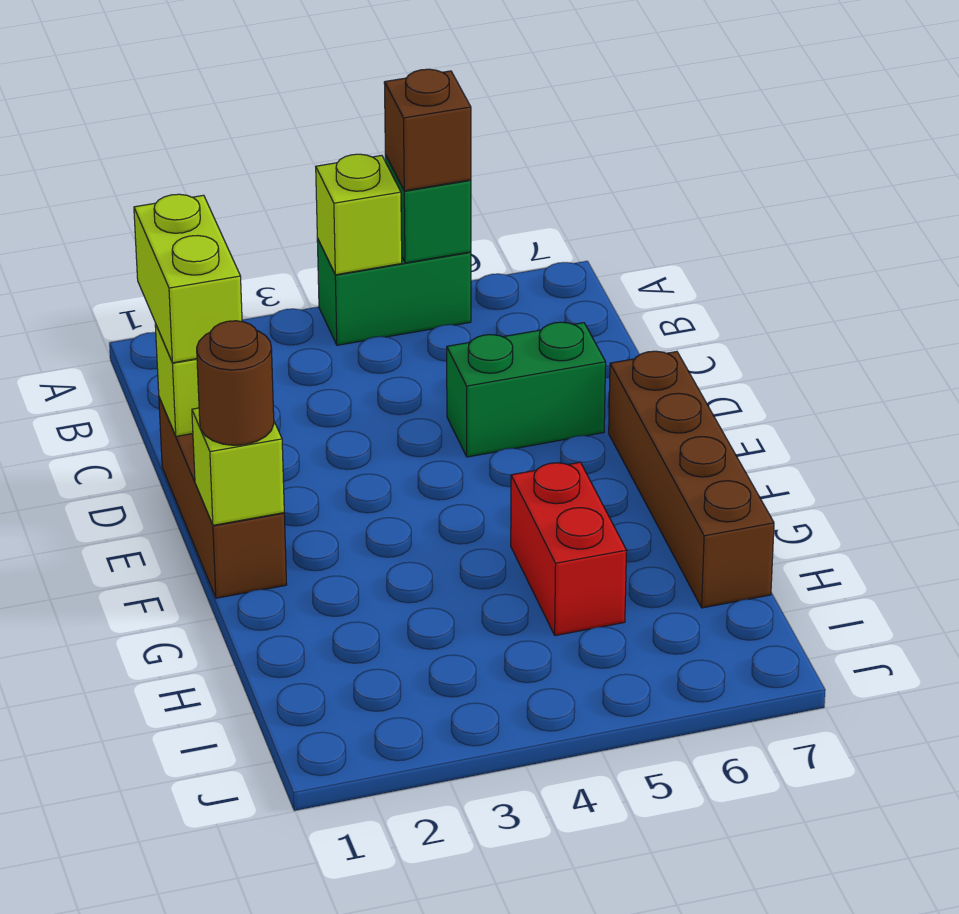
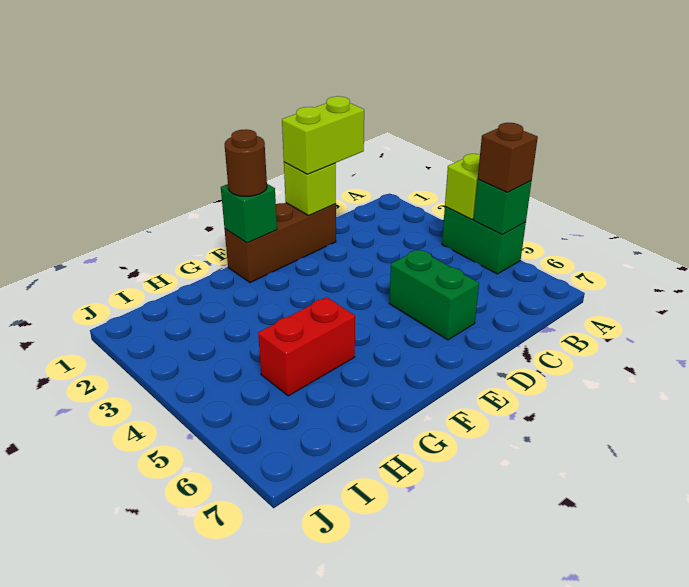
brown brick E7:H7 level 1 -> none
lime brick F1 level 2 -> green brick F1 level 2

